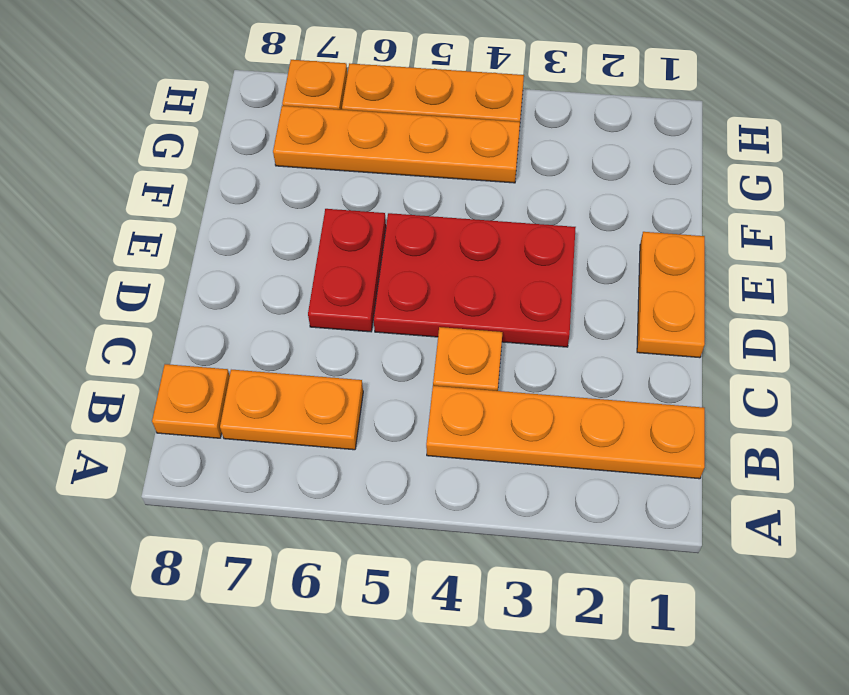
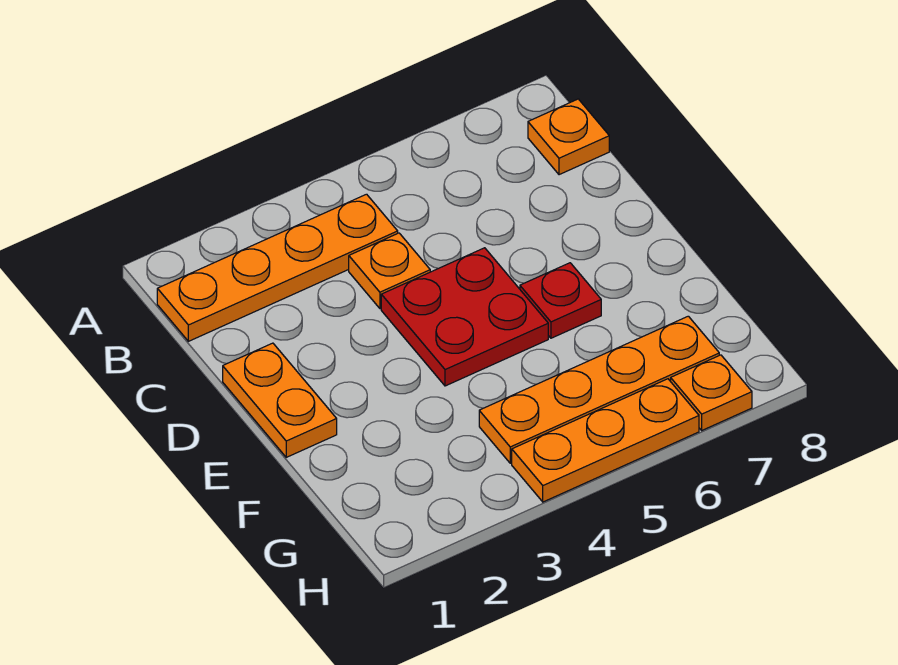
orange plate B6:B7 level 1 -> none
red plate D3:E5 level 1 -> red plate D4:E5 level 1
red plate D6:E6 level 1 -> red plate E6 level 1

